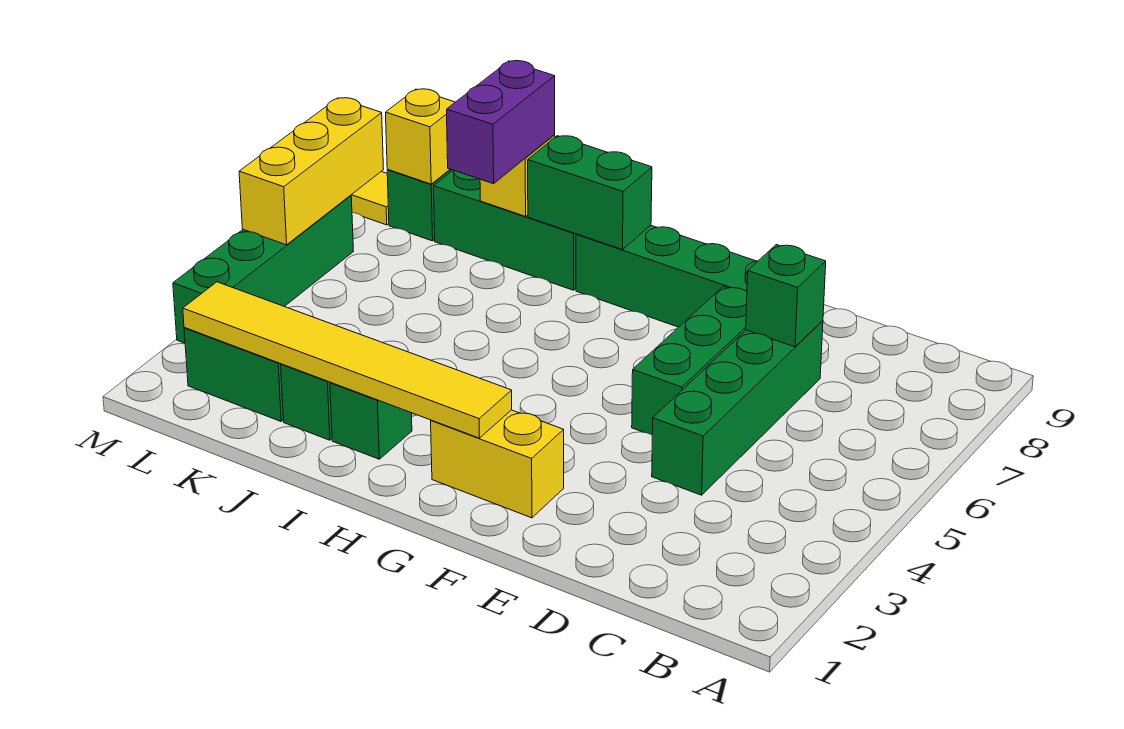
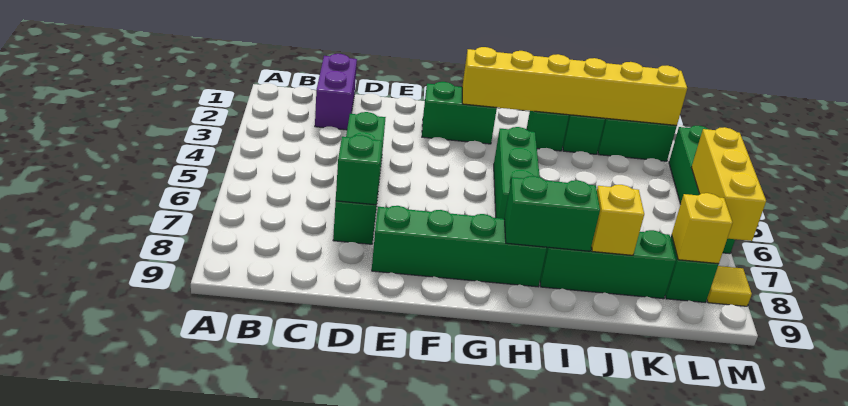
green brick E5:E7 level 1 -> green brick H4:H6 level 1
yellow brick F2:G2 level 1 -> green brick F2:G2 level 1
yellow tile G2:L2 level 2 -> yellow brick G2:L2 level 2
purple brick J7:J8 level 3 -> purple brick C1:C2 level 1

